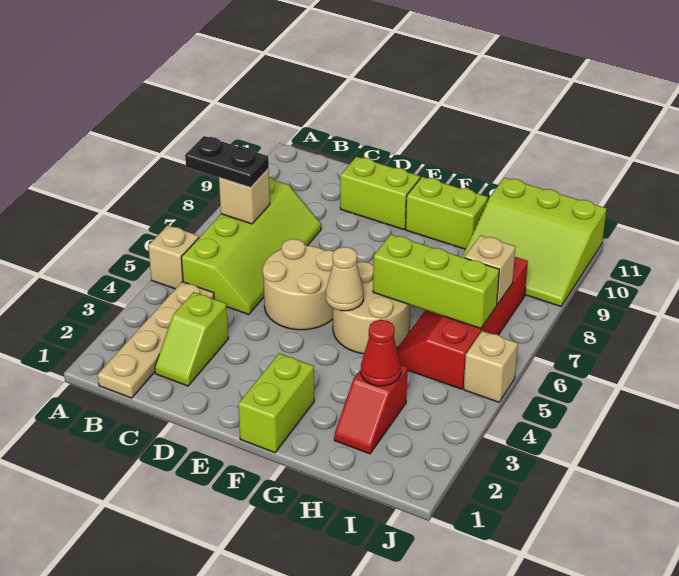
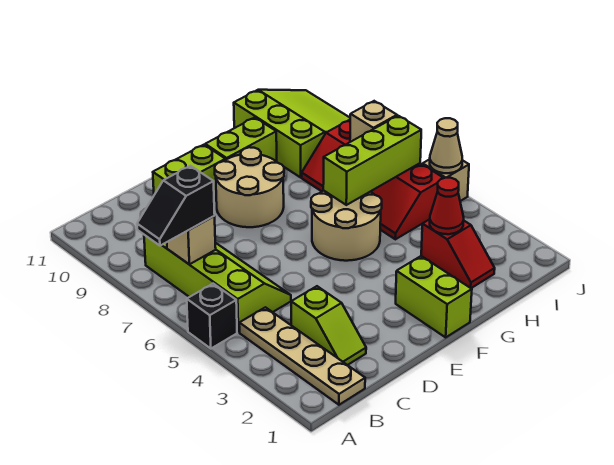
tan brick A5 level 1 -> black brick A5 level 1
black plate A7:B7 level 3 -> black slope A7:B7 level 3 top B
tan round brick D5:E6 level 1 -> tan round brick E8:F9 level 1
tan cone F5 level 2 -> tan cone J5 level 2
lime slope H9:J11 level 1 top 11 -> lime slope H9:J11 level 1 top H

